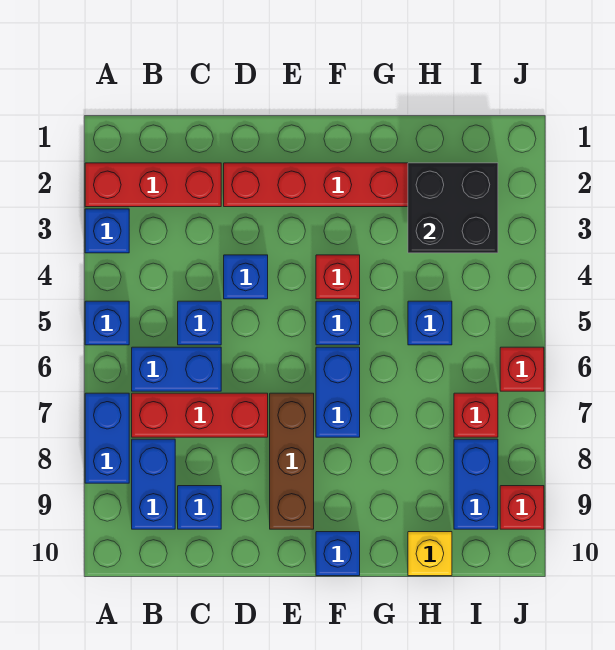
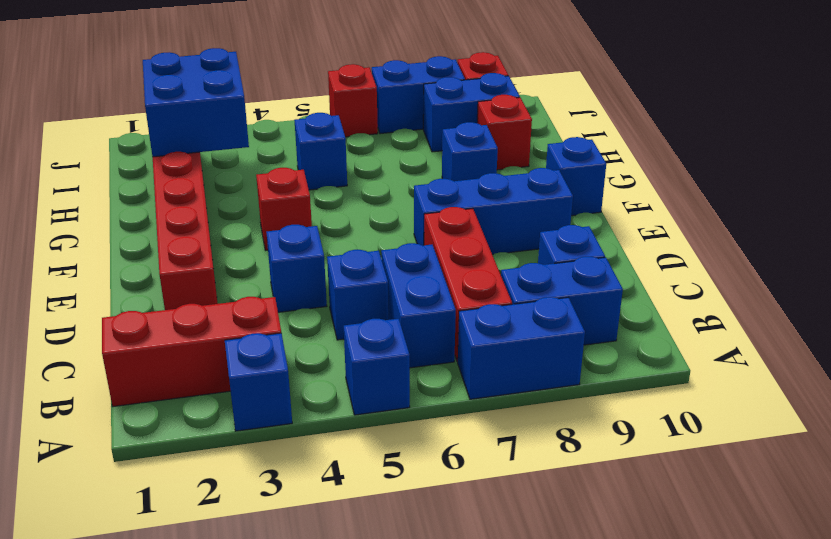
red brick A2:C2 level 1 -> red brick B1:B3 level 1
brown brick E7:E9 level 1 -> blue brick E7:E9 level 1
blue brick F5 level 1 -> blue brick G8 level 1
blue brick F6:F7 level 1 -> blue brick J7:J8 level 1
black brick H2:I3 level 2 -> blue brick H2:I3 level 2
yellow brick H10 level 1 -> none
red brick I7 level 1 -> red brick H9 level 1

